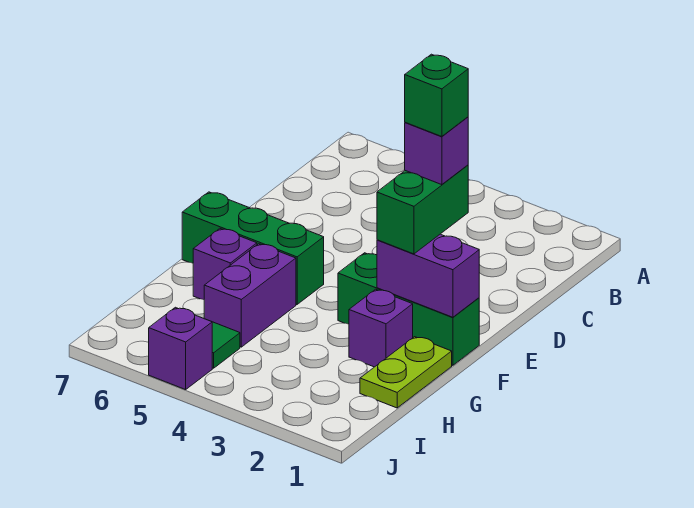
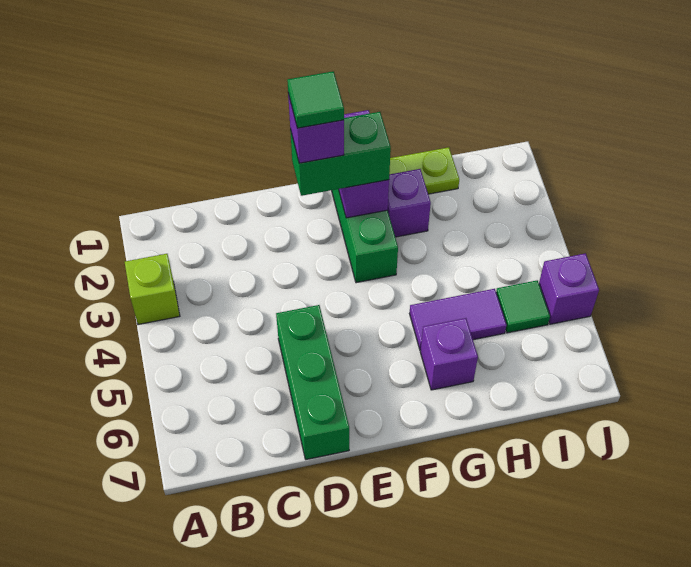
none -> lime brick A3 level 1
green brick E2 level 5 -> green tile E2 level 5
green brick F5:F7 level 1 -> green brick D5:D7 level 1
purple brick G5:H5 level 1 -> purple tile G5:H5 level 1

